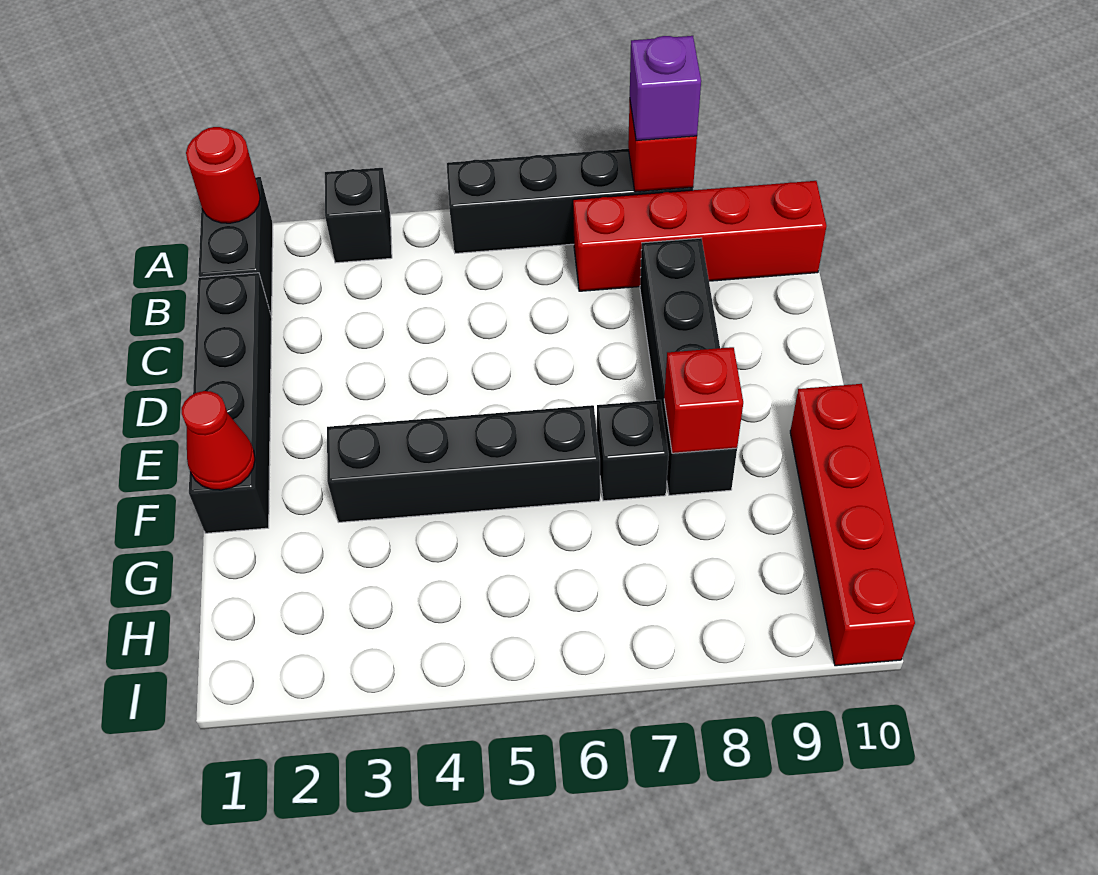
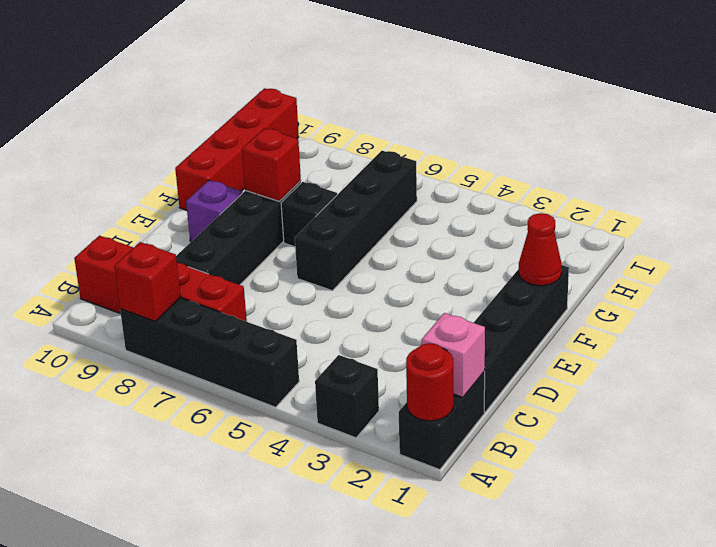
purple brick A8 level 3 -> purple brick E9 level 1
none -> pink brick B1 level 2
black brick F3:F6 level 1 -> black brick E6:H6 level 1

